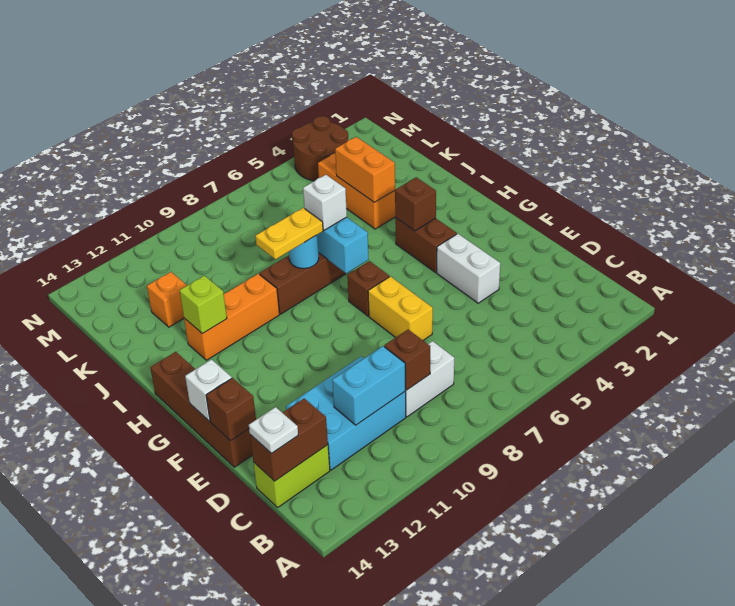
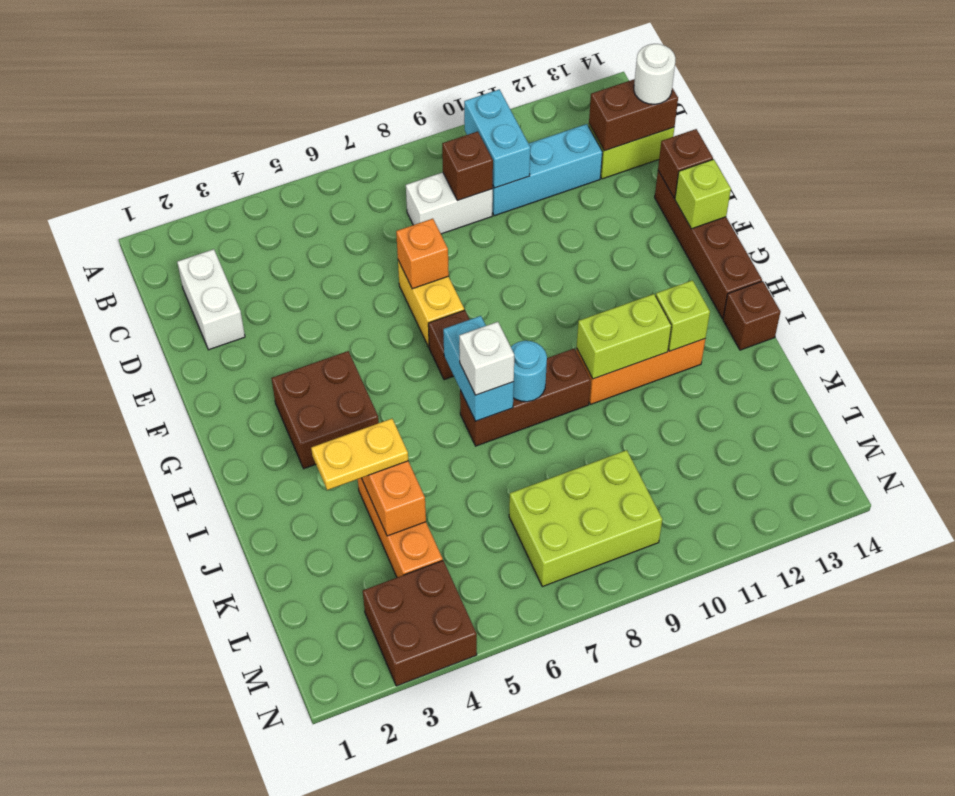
cyan brick C10:D12 level 1 -> cyan brick C10:C12 level 1
cyan brick C10:C11 level 2 -> cyan brick B10:C10 level 2
white plate C14 level 3 -> white round brick C14 level 3
white brick E4:F4 level 1 -> white brick C2:D2 level 1
white brick F14 level 2 -> lime brick F14 level 2
brown brick G4:H4 level 1 -> brown brick G3:H4 level 1
brown brick H4 level 2 -> brown brick I14 level 1
yellow plate I8:I9 level 3 -> yellow plate J3:J4 level 3
none -> lime brick I10:I11 level 2
orange brick K12 level 1 -> orange brick E7 level 2
none -> lime brick L7:M9 level 1
brown round brick M3:N4 level 1 -> brown brick M3:N4 level 1

